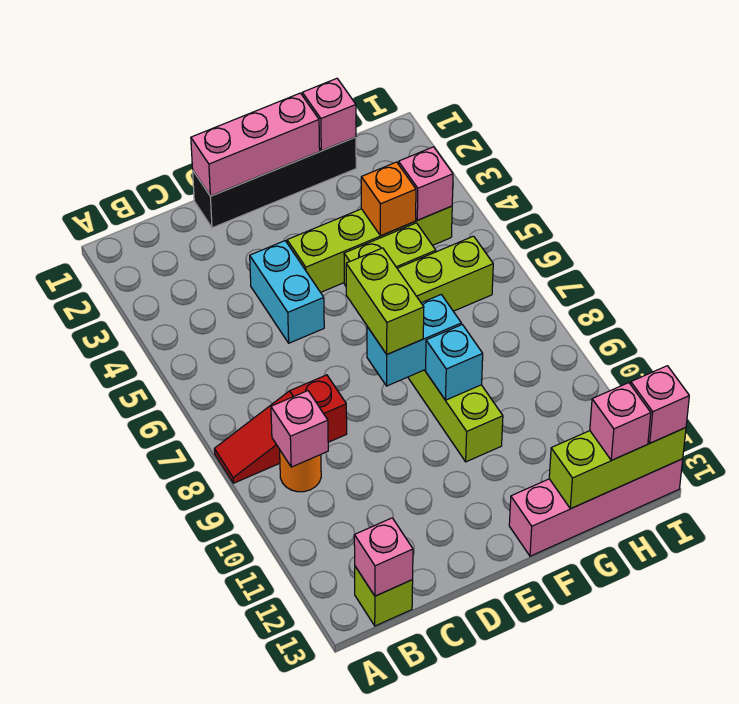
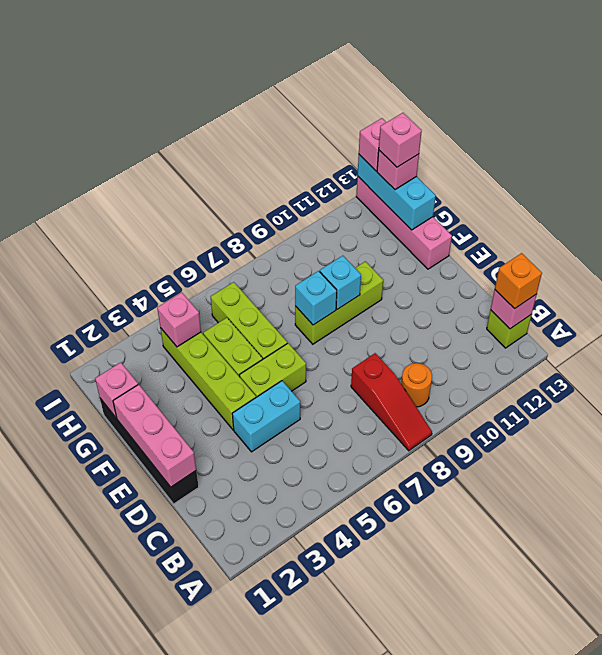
pink brick B9 level 2 -> pink brick H13 level 4
lime brick E7:E8 level 3 -> lime brick E5:E6 level 1
cyan brick E8:F8 level 2 -> cyan brick F8 level 2
orange brick G4 level 2 -> orange brick B13 level 3
lime brick G13:I13 level 2 -> cyan brick G13:I13 level 2

